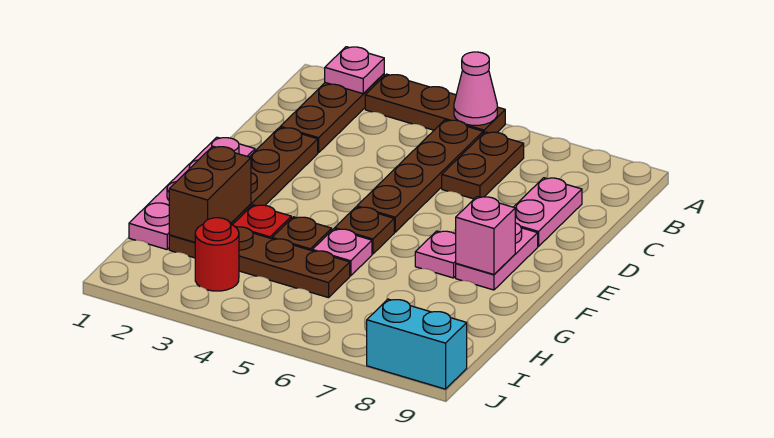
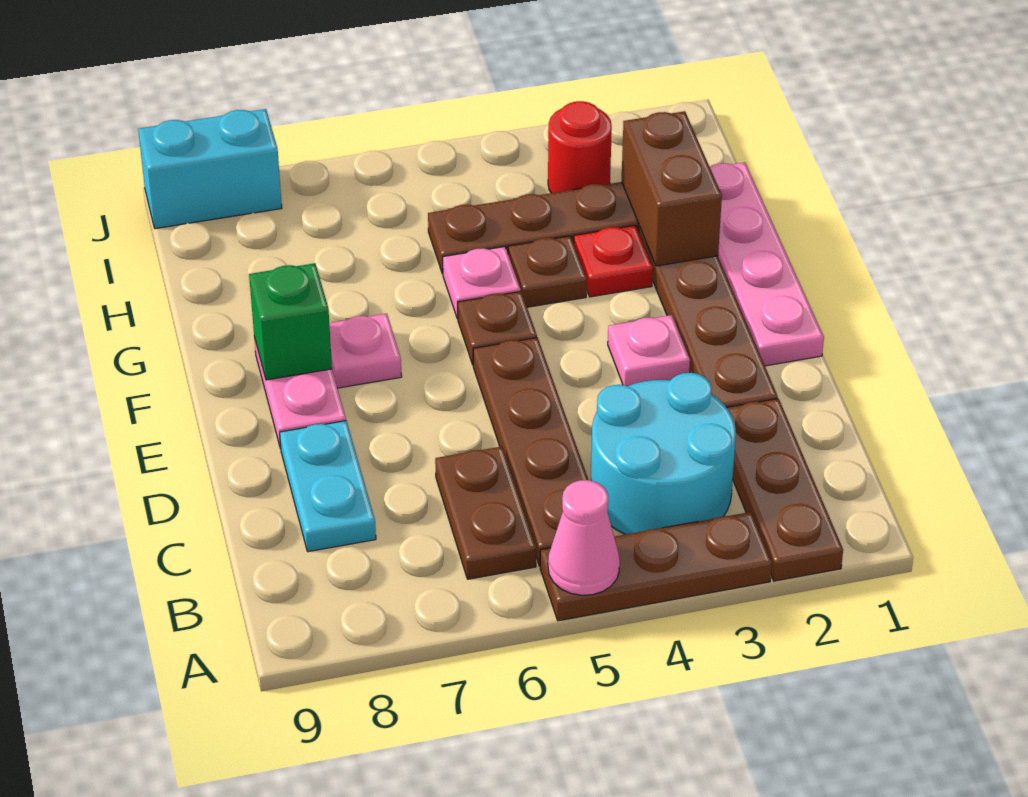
pink plate A2 level 2 -> pink plate E3 level 1
none -> cyan round brick B3:C4 level 1
pink plate C8:D8 level 1 -> cyan plate C8:D8 level 1
pink brick F8 level 2 -> green brick F8 level 2

